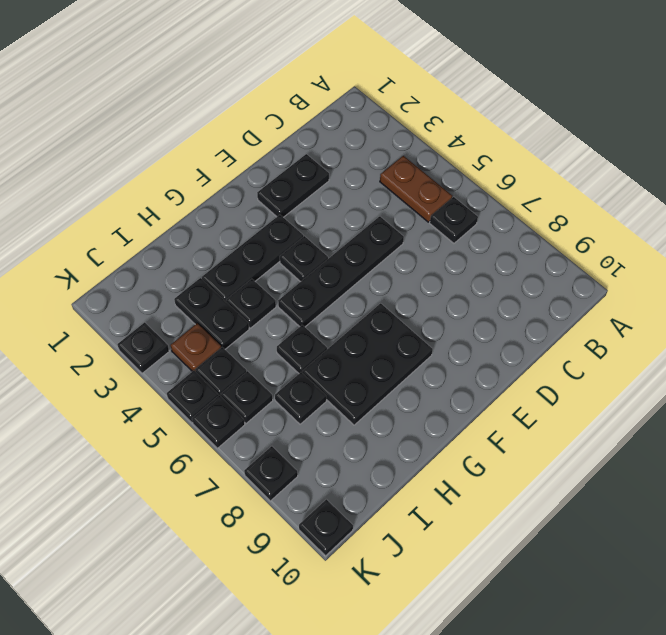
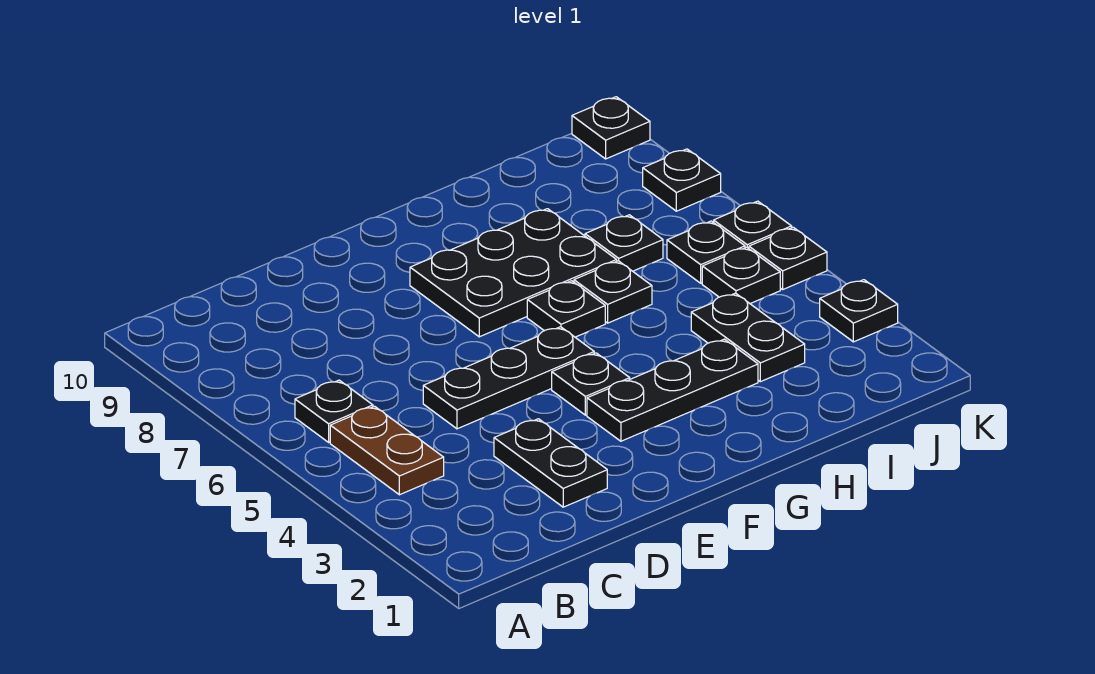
black plate D2:E2 level 1 -> black plate D2:D3 level 1
black plate D5:G5 level 1 -> black plate D5:F5 level 1
black plate H4 level 1 -> black plate G6 level 1
brown plate J4 level 1 -> none

